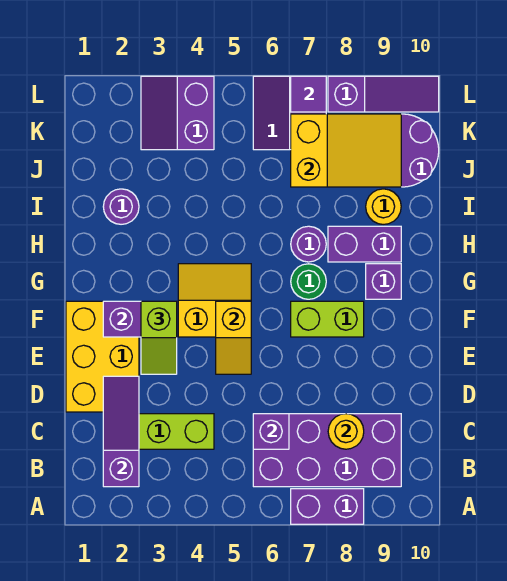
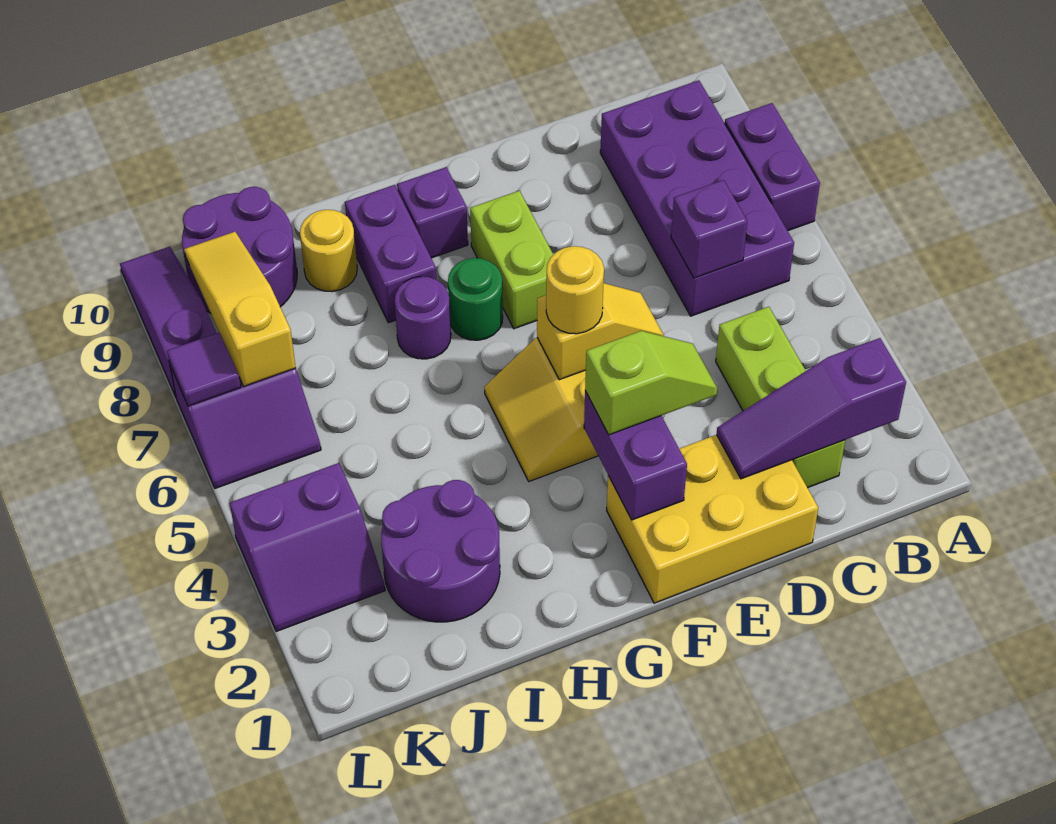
yellow round brick C8 level 2 -> yellow round brick F5 level 3
purple round brick I2 level 1 -> purple round brick I2:J3 level 1
yellow slope J7:K9 level 2 top 7 -> yellow slope K7:K9 level 2 top 7

